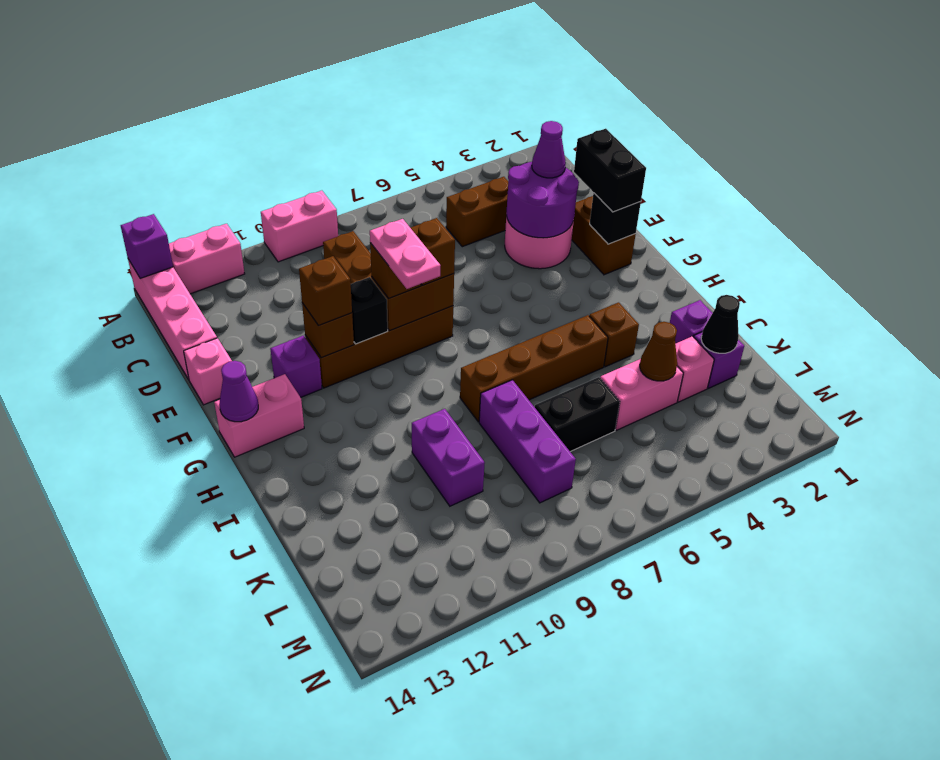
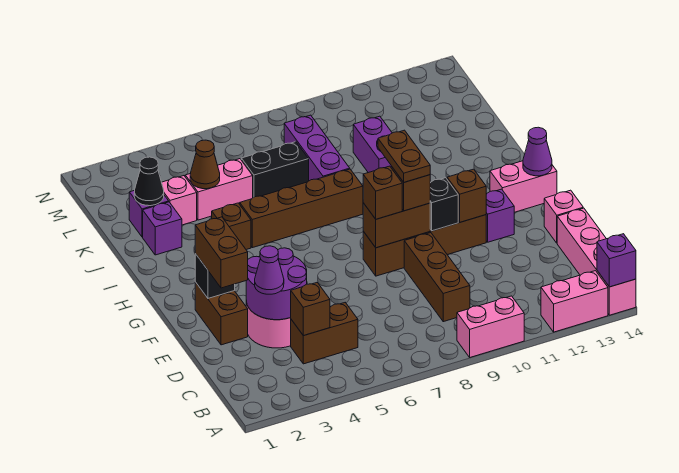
black brick E2:F2 level 3 -> brown brick E2:F2 level 3
pink plate F9:G9 level 4 -> brown plate F9:G9 level 4
brown brick F11 level 3 -> brown brick C4 level 2

